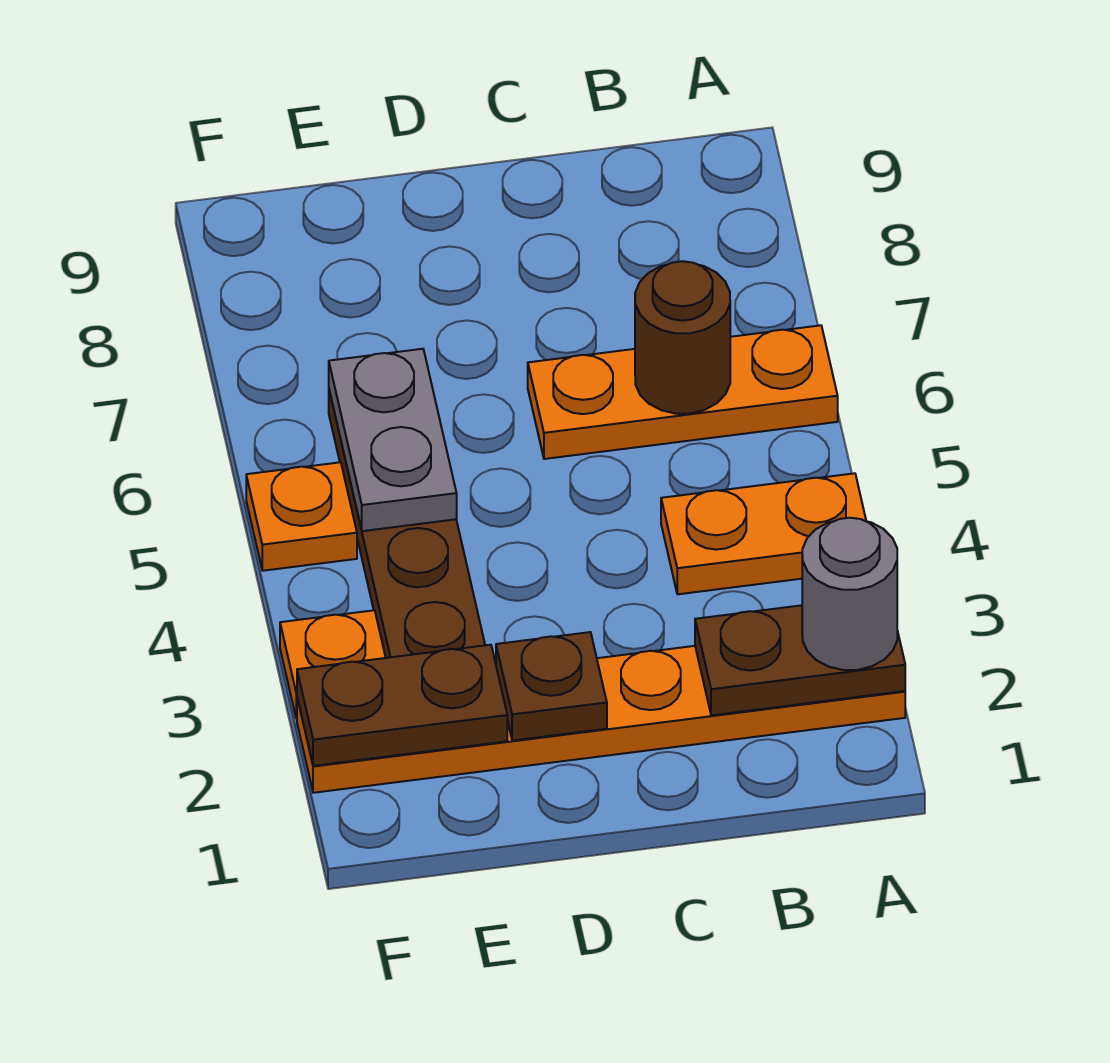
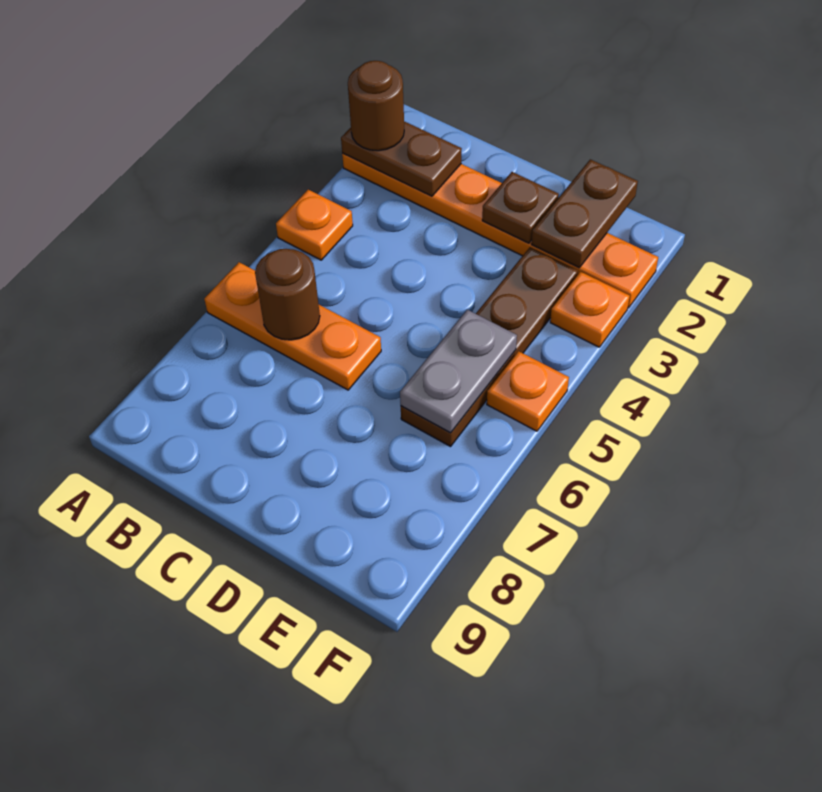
grey round brick A2 level 3 -> brown round brick A2 level 3
orange plate A4:B4 level 1 -> orange plate A4 level 1
brown plate E2:F2 level 2 -> brown plate E1:E2 level 2

